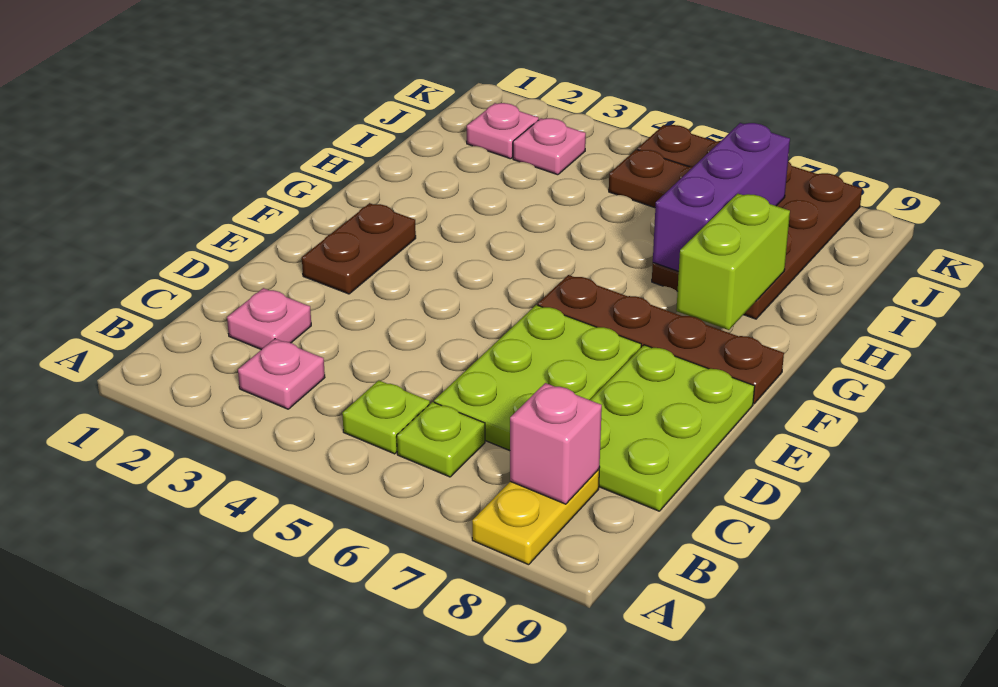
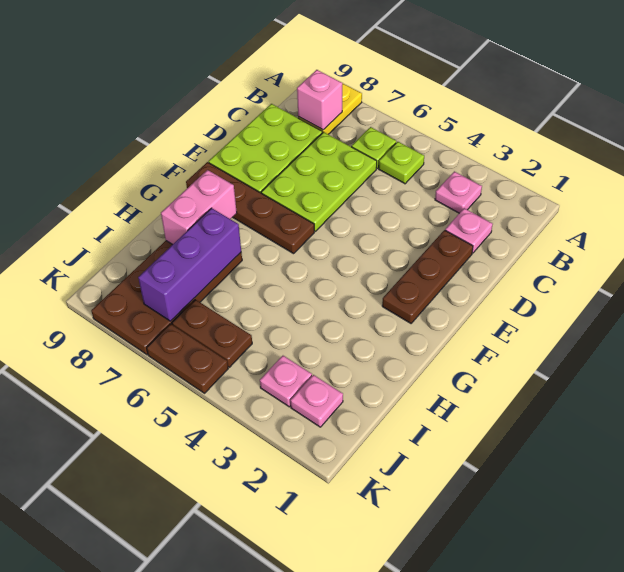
brown plate E2:F2 level 1 -> brown plate D2:F2 level 1
lime brick G8:H8 level 2 -> pink brick G8:H8 level 2

